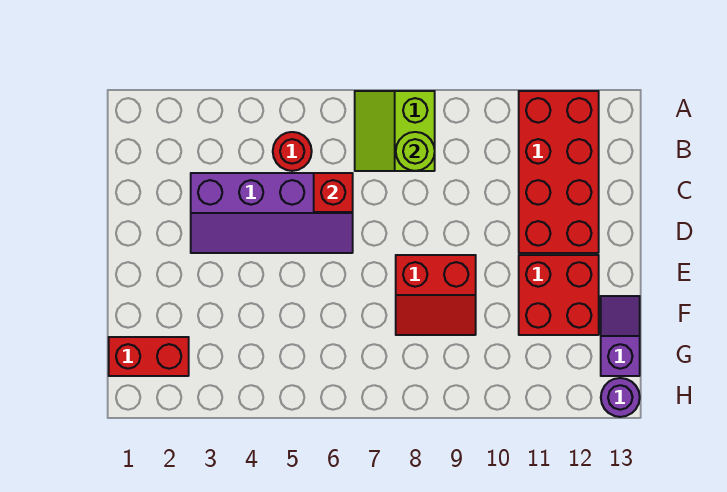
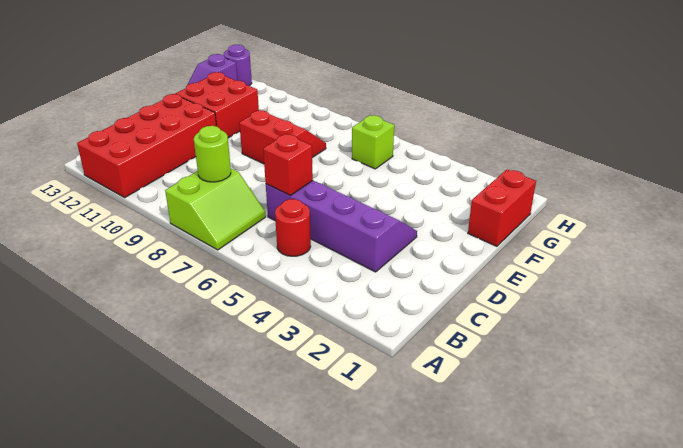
red brick G1:G2 level 1 -> red brick F1:G1 level 1
none -> lime brick G6 level 1

